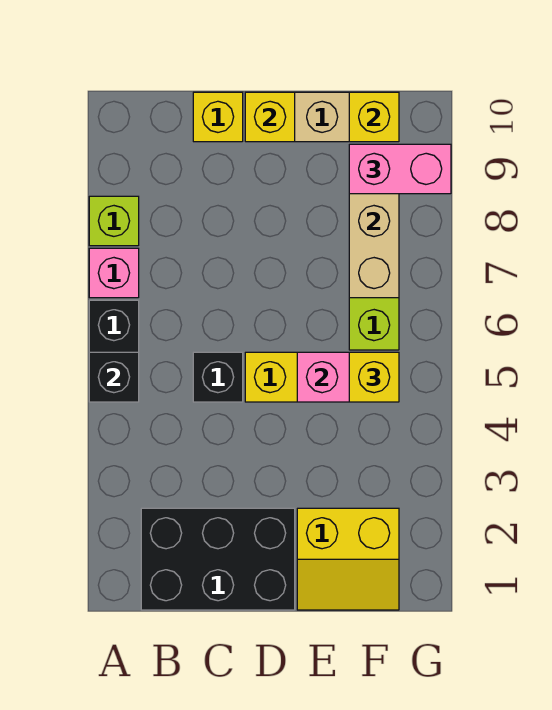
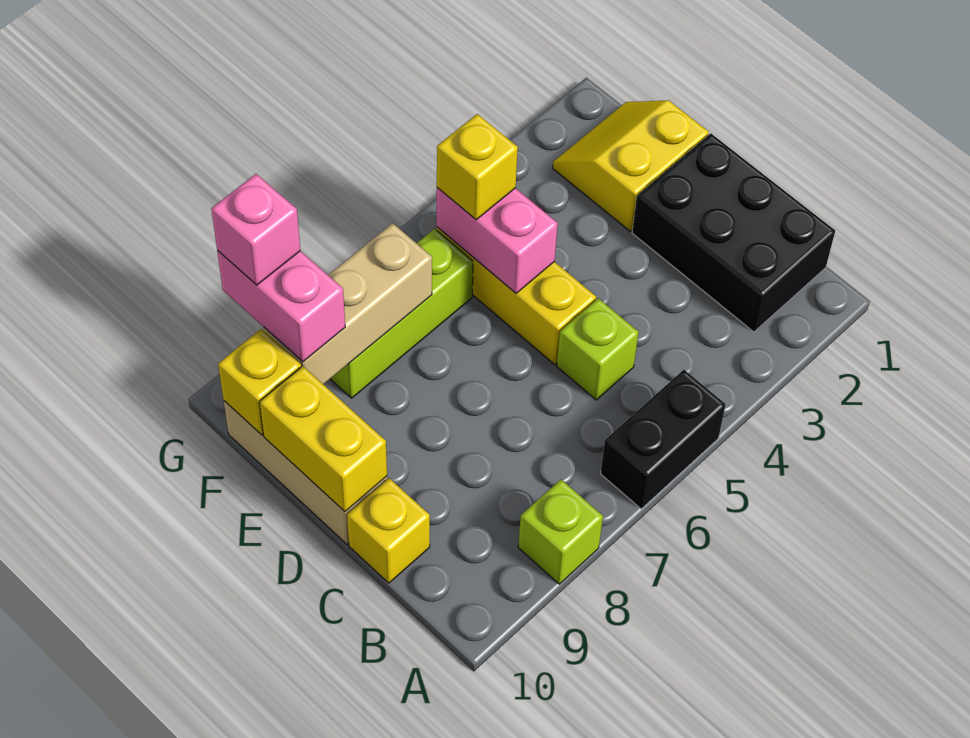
black brick A5 level 2 -> none
pink brick A7 level 1 -> pink brick G9 level 4
black brick C5 level 1 -> lime brick C5 level 1
yellow brick D10 level 2 -> yellow brick D10:E10 level 2
yellow slope E1:F2 level 1 top 2 -> yellow slope E1:F2 level 1 top E

